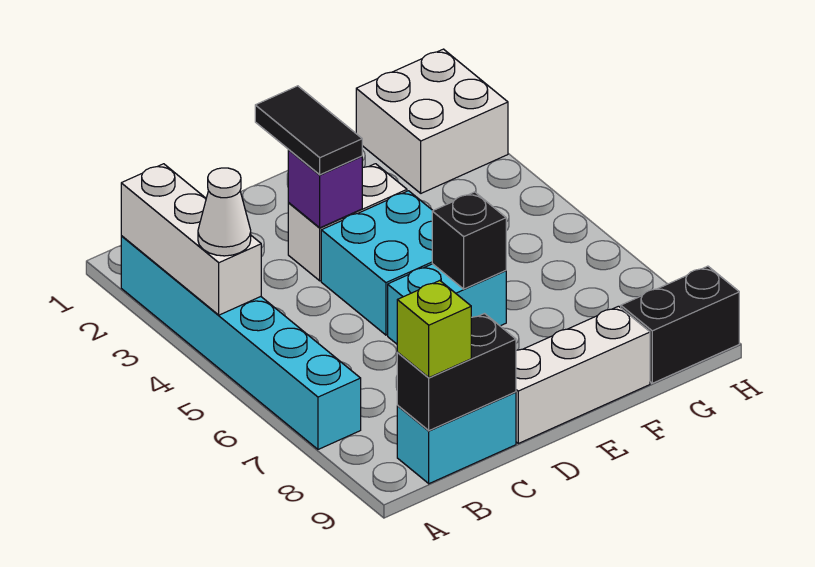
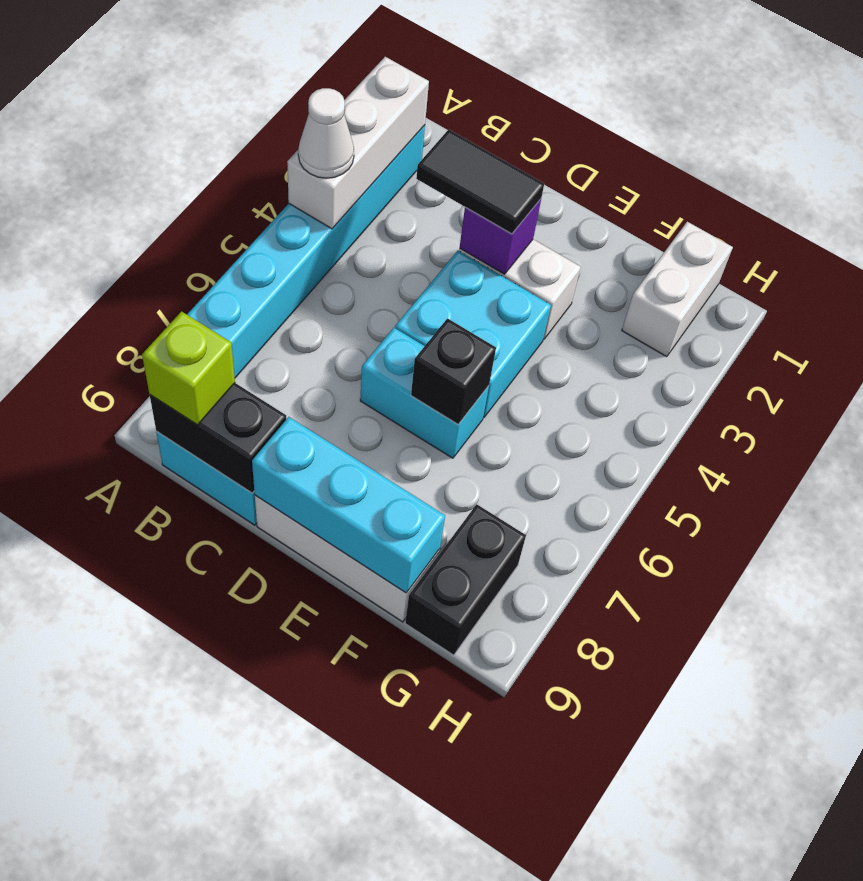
black tile D2:D3 level 3 -> black tile C3:D3 level 3
none -> cyan brick D9:F9 level 2
white brick G1:H2 level 1 -> white brick G1:G2 level 1
black brick G9:H9 level 1 -> black brick G8:G9 level 1

